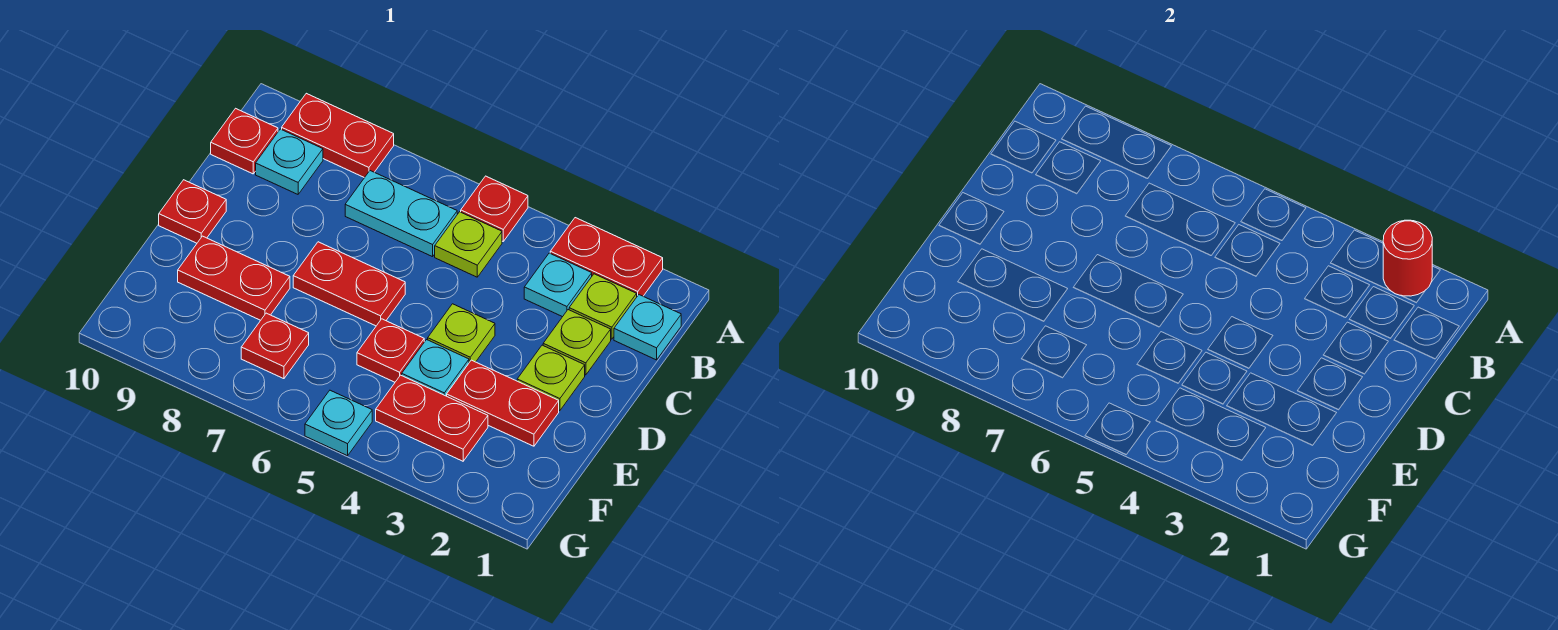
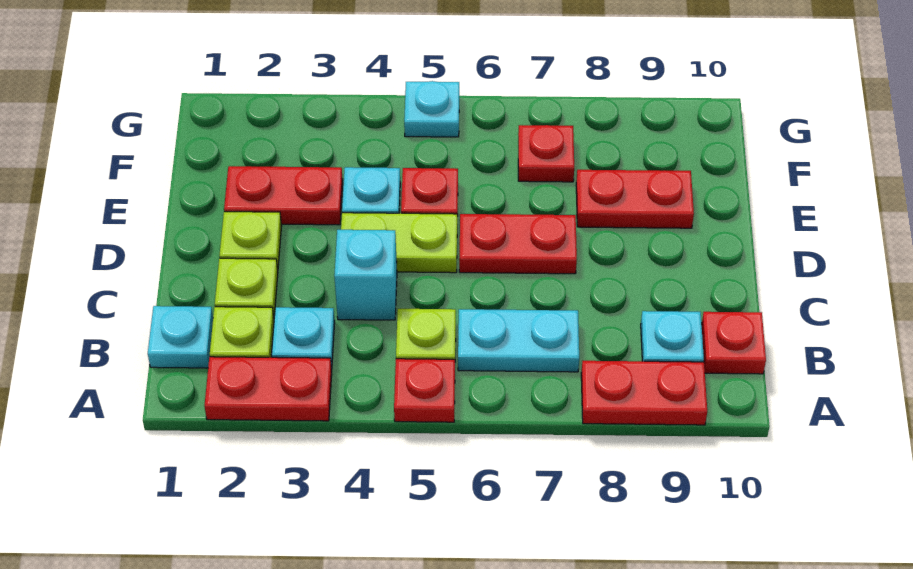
red round brick A2 level 2 -> none
none -> cyan brick C4 level 1
lime plate D4 level 1 -> lime plate D4:D5 level 1
red plate D10 level 1 -> none
red plate F3:F4 level 1 -> none

